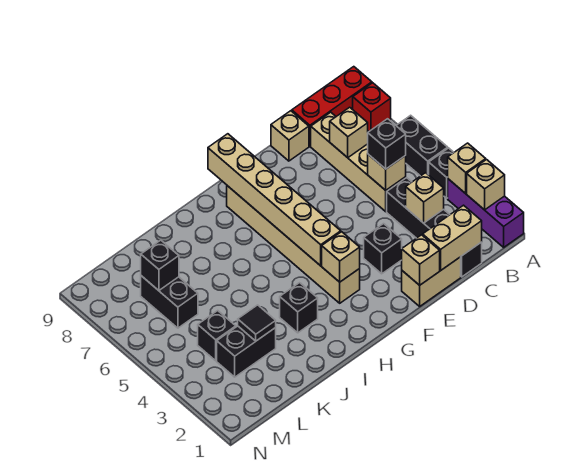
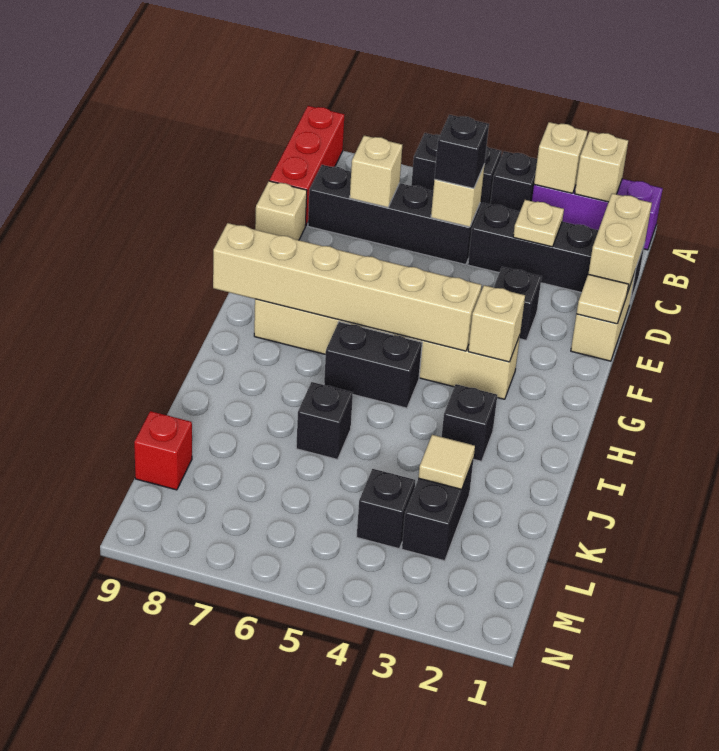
red brick A8 level 1 -> red brick L9 level 1
tan brick C3 level 2 -> tan plate C3 level 2
tan brick C5:C8 level 1 -> black brick C5:C8 level 1
tan brick E1 level 2 -> tan tile E1 level 2
black tile K3 level 2 -> tan tile K3 level 2
black brick L6:L7 level 1 -> black brick H5:H6 level 1
black brick L7 level 2 -> black brick J6 level 1

